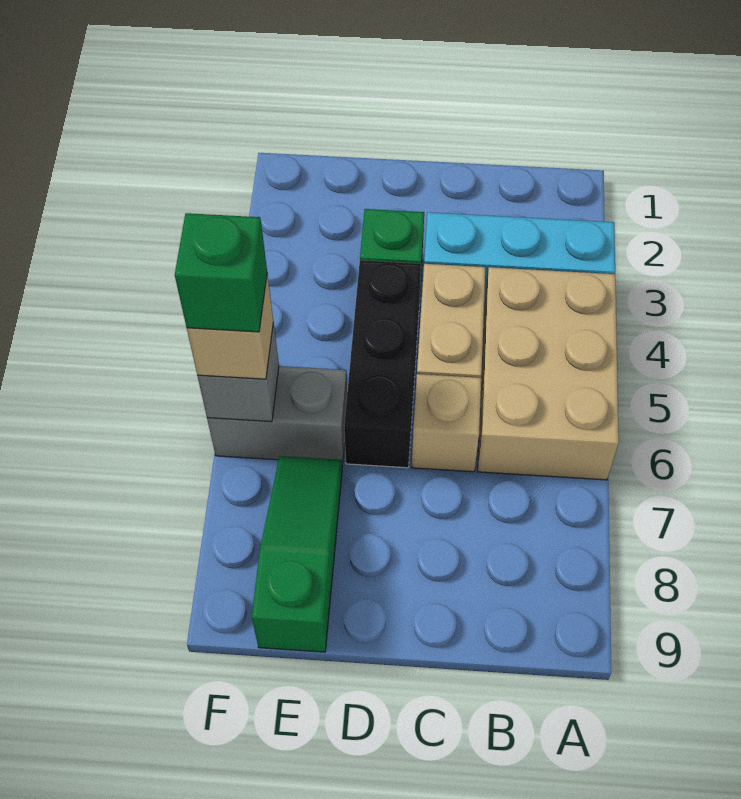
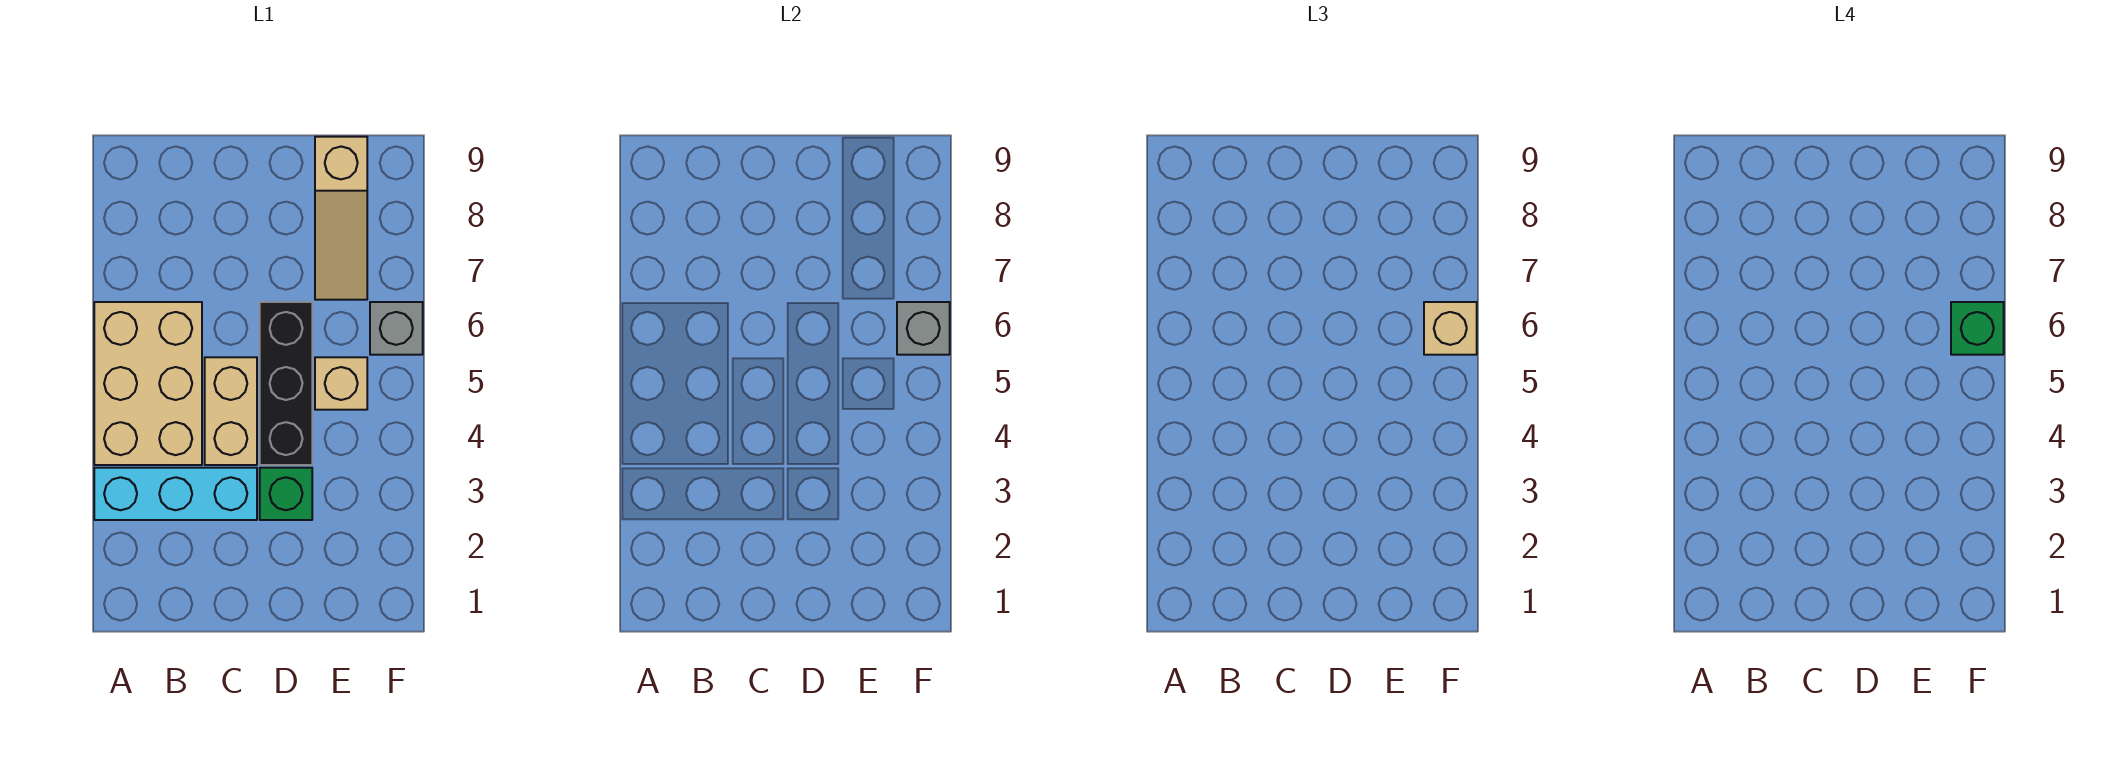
tan brick C6 level 1 -> tan brick E5 level 1
grey brick E6:F6 level 1 -> grey brick F6 level 1
green slope E7:E9 level 1 top 9 -> tan slope E7:E9 level 1 top 9

